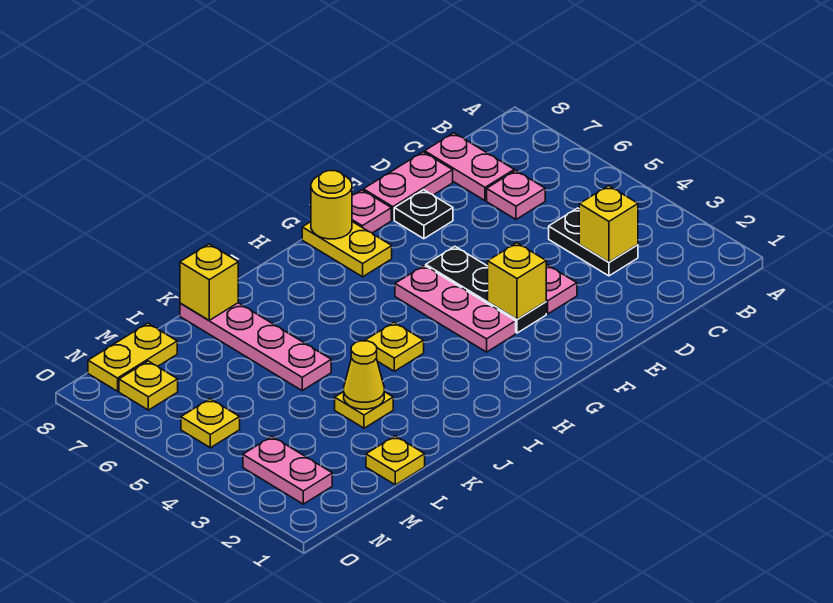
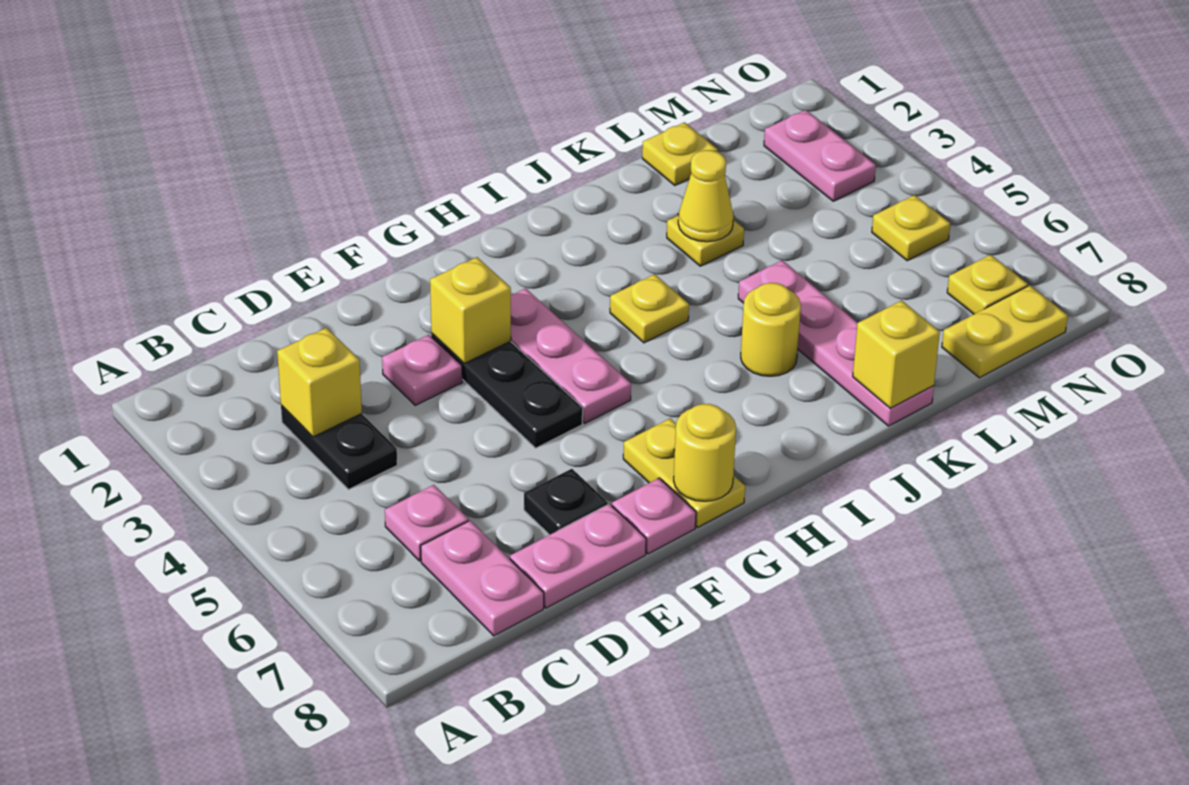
none -> yellow round brick J6 level 1

